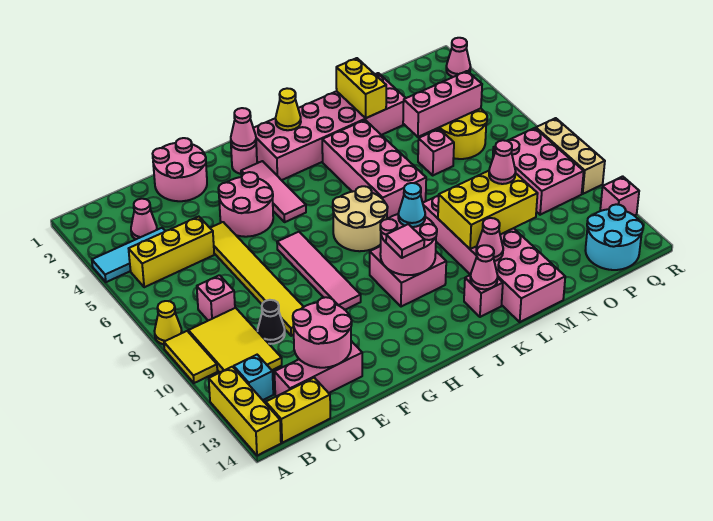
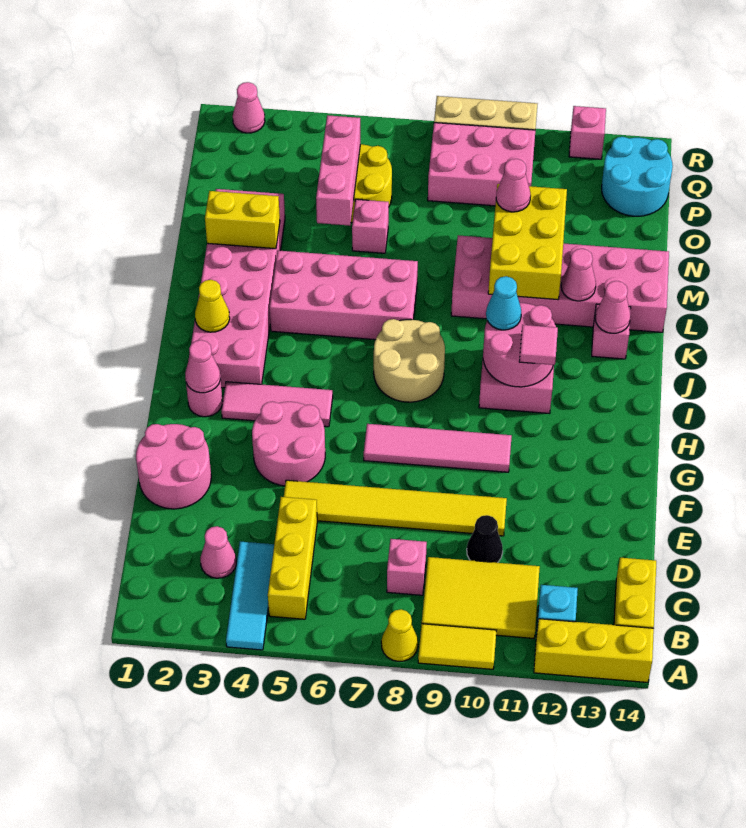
pink brick C13:E13 level 1 -> none
pink round brick D12:E13 level 2 -> none

